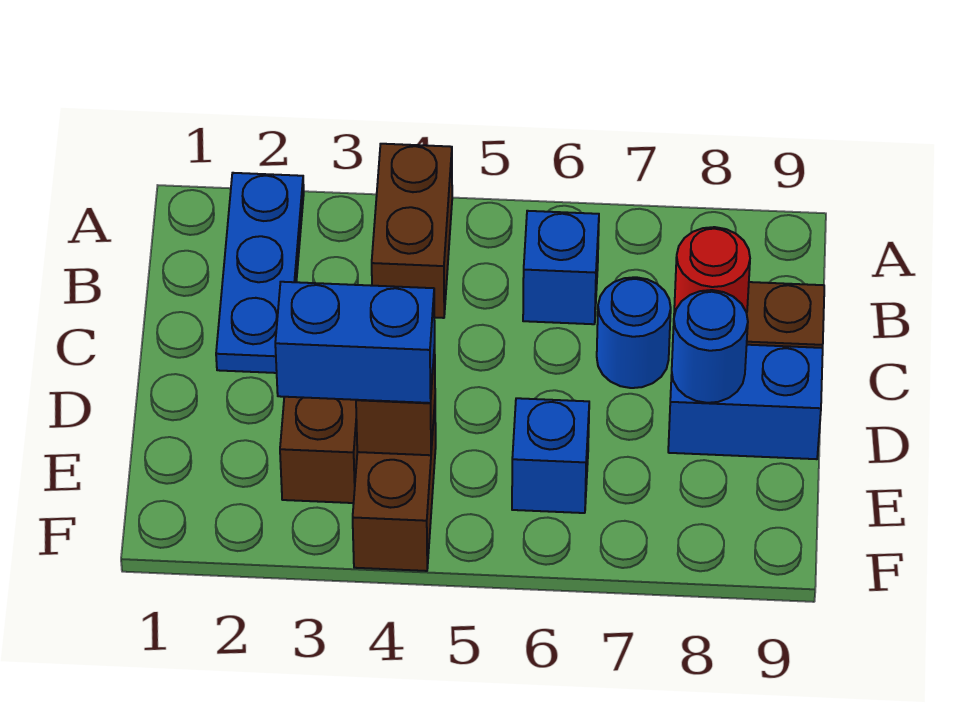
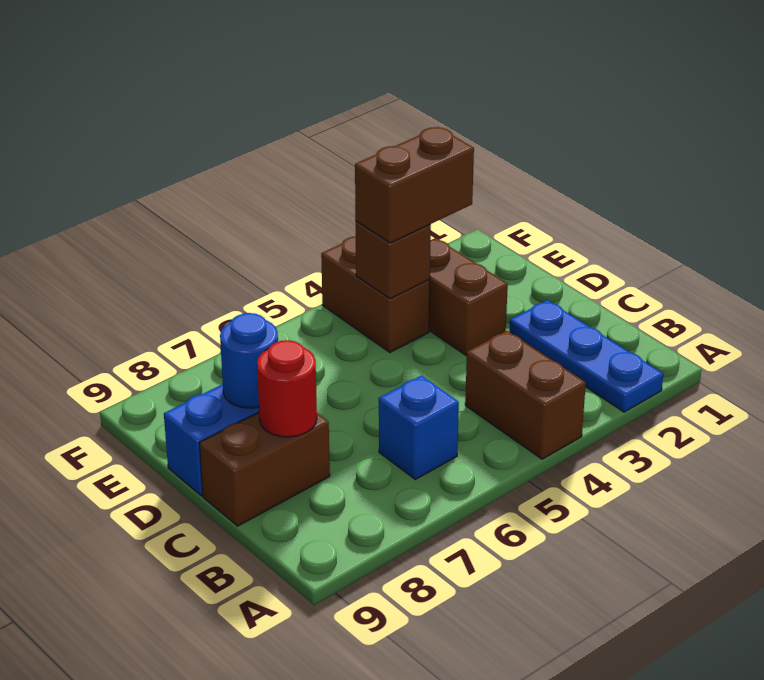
blue round brick C7 level 1 -> none
blue brick E3:E4 level 3 -> brown brick E3:E4 level 3
blue brick E6 level 1 -> none

